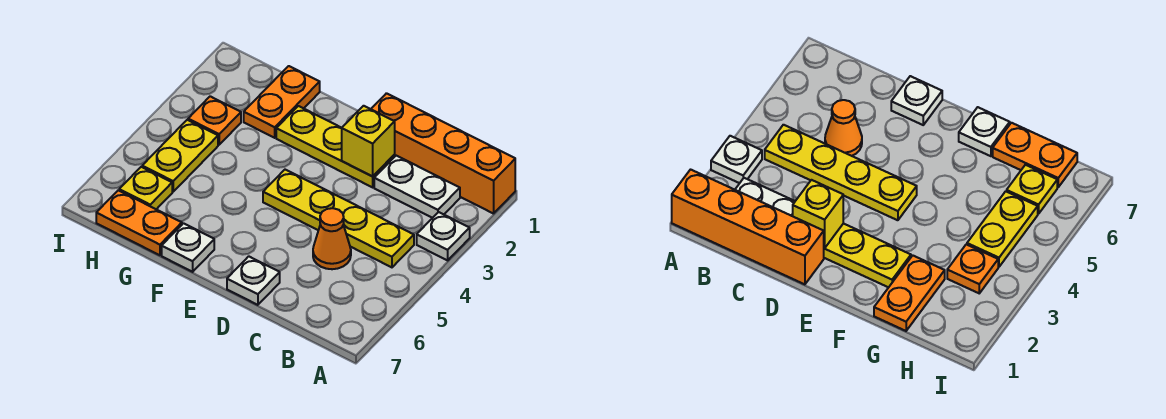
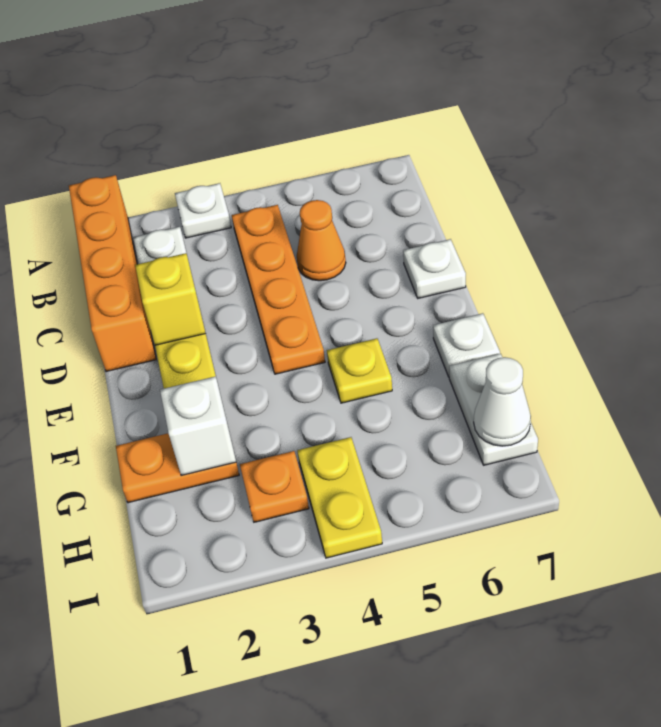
yellow plate B4:E4 level 1 -> orange plate B4:E4 level 1
none -> white brick G2 level 2
orange plate G7:H7 level 1 -> white plate G7:H7 level 1
yellow plate H4:H5 level 1 -> yellow plate H4:I4 level 1
yellow plate H6 level 1 -> yellow plate F5 level 1
none -> white cone H7 level 2

